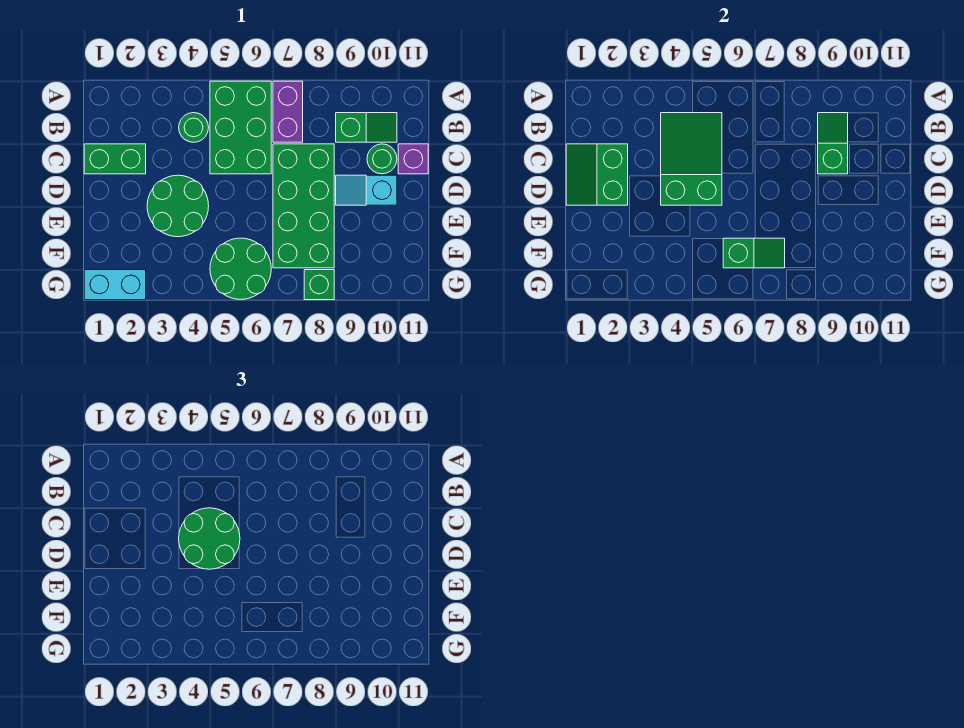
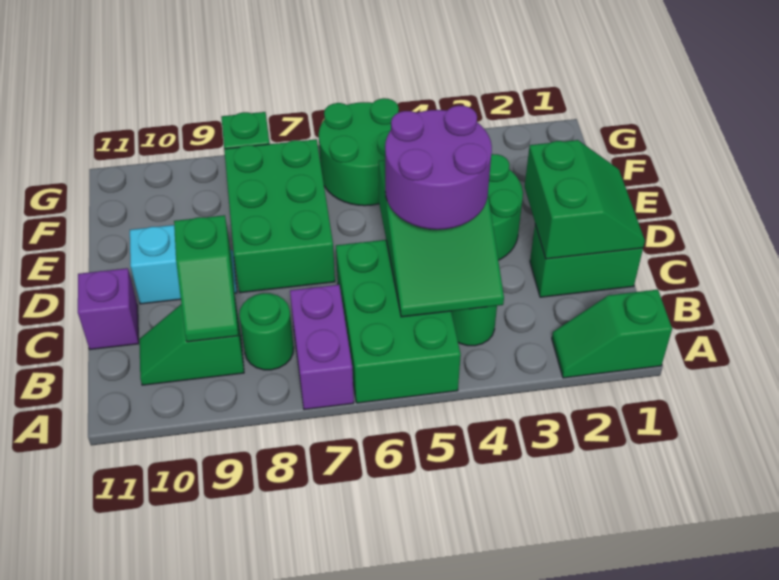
green round brick C4:D5 level 3 -> purple round brick C4:D5 level 3
green brick C7:F8 level 1 -> green brick D7:F8 level 1
green round brick C10 level 1 -> green round brick B8 level 1
green slope F6:F7 level 2 top 6 -> green slope A1:A2 level 1 top 1
cyan brick G1:G2 level 1 -> none

